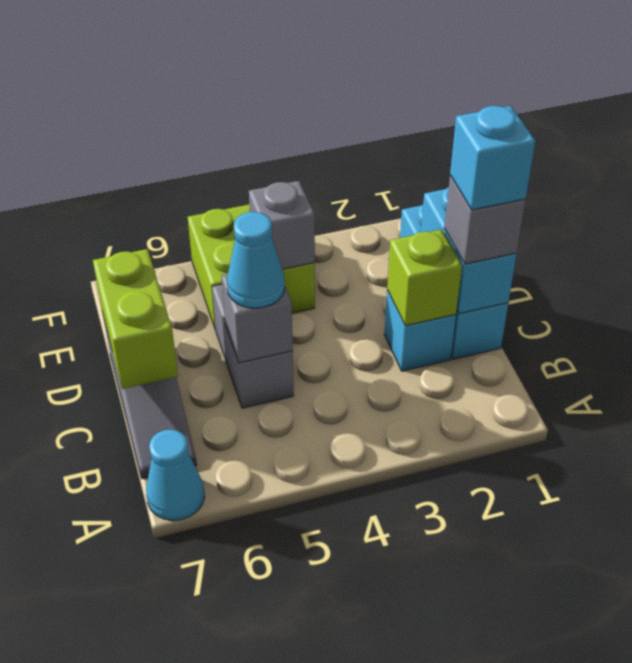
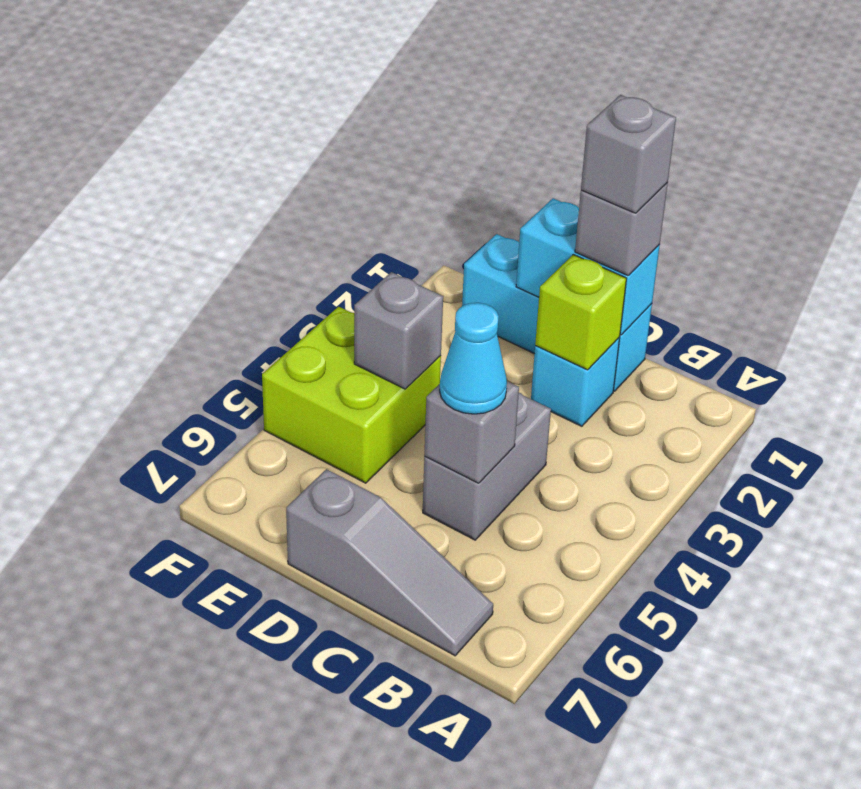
cyan cone A7 level 1 -> none
cyan brick C1 level 4 -> grey brick C1 level 4
grey brick C5:D5 level 1 -> grey brick C4:C5 level 1
lime brick C7:D7 level 2 -> none

